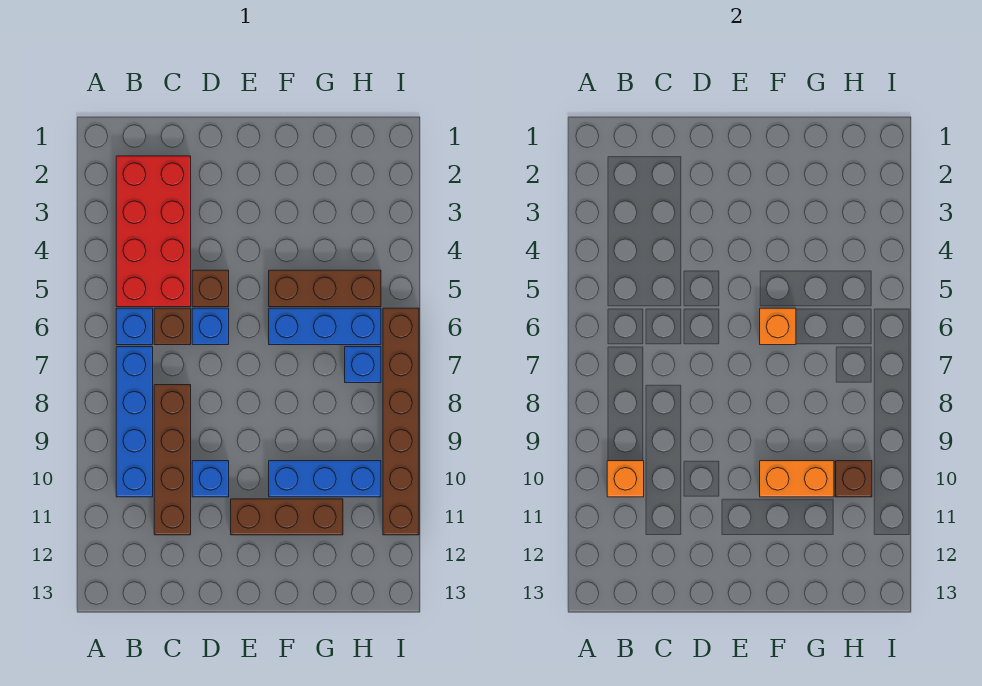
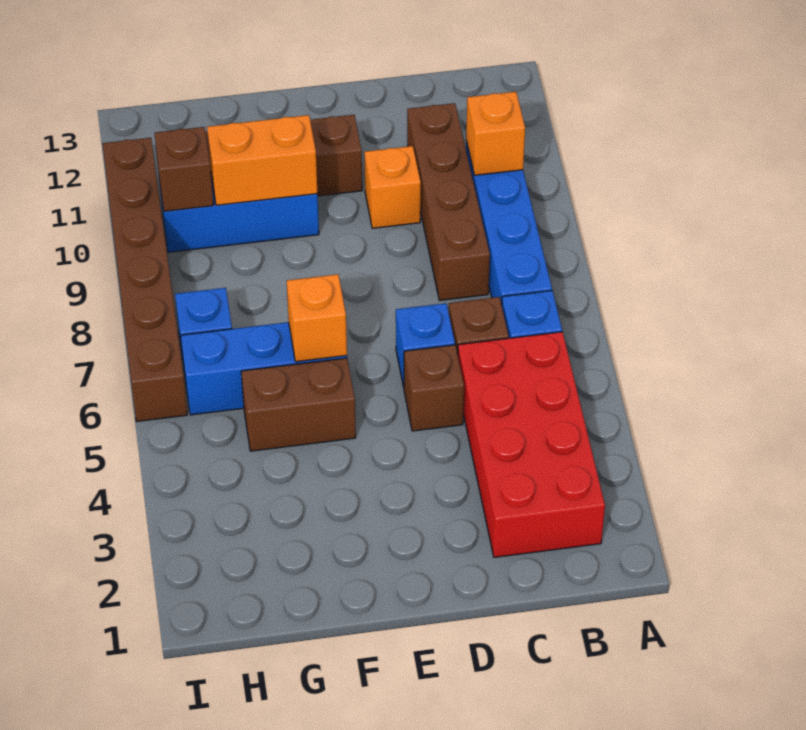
blue brick D10 level 1 -> orange brick D10 level 1
brown brick F5:H5 level 1 -> brown brick F5:G5 level 1

